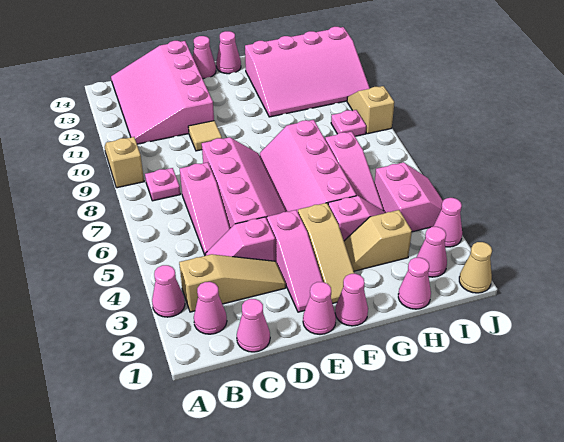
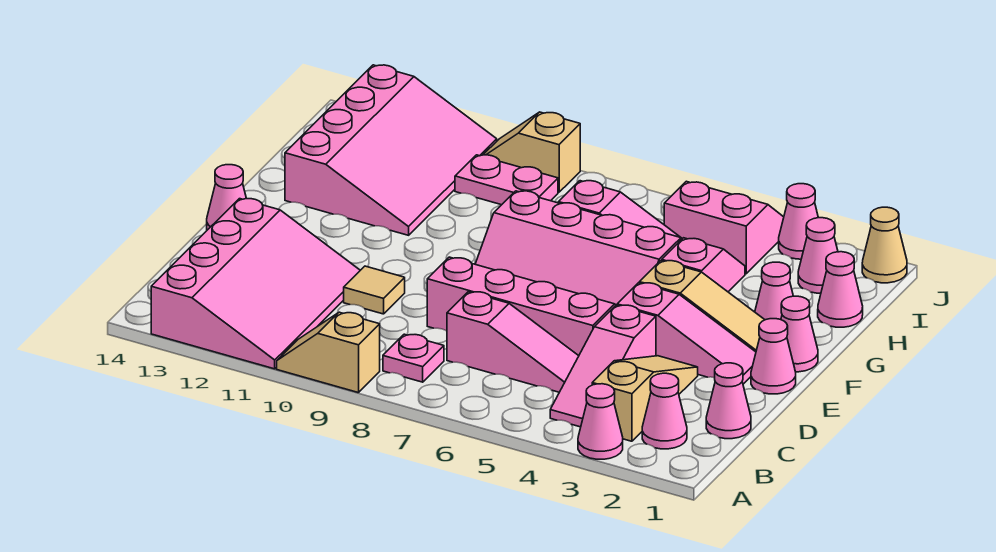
pink slope B11:D14 level 1 top D -> pink slope A11:D13 level 1 top 13
pink slope C4:D4 level 1 top D -> pink slope B4:D4 level 1 top D
pink cone F14 level 1 -> pink cone G2 level 1
tan slope G3:H3 level 1 top H -> none
pink plate I9 level 1 -> pink plate I9:I10 level 1

